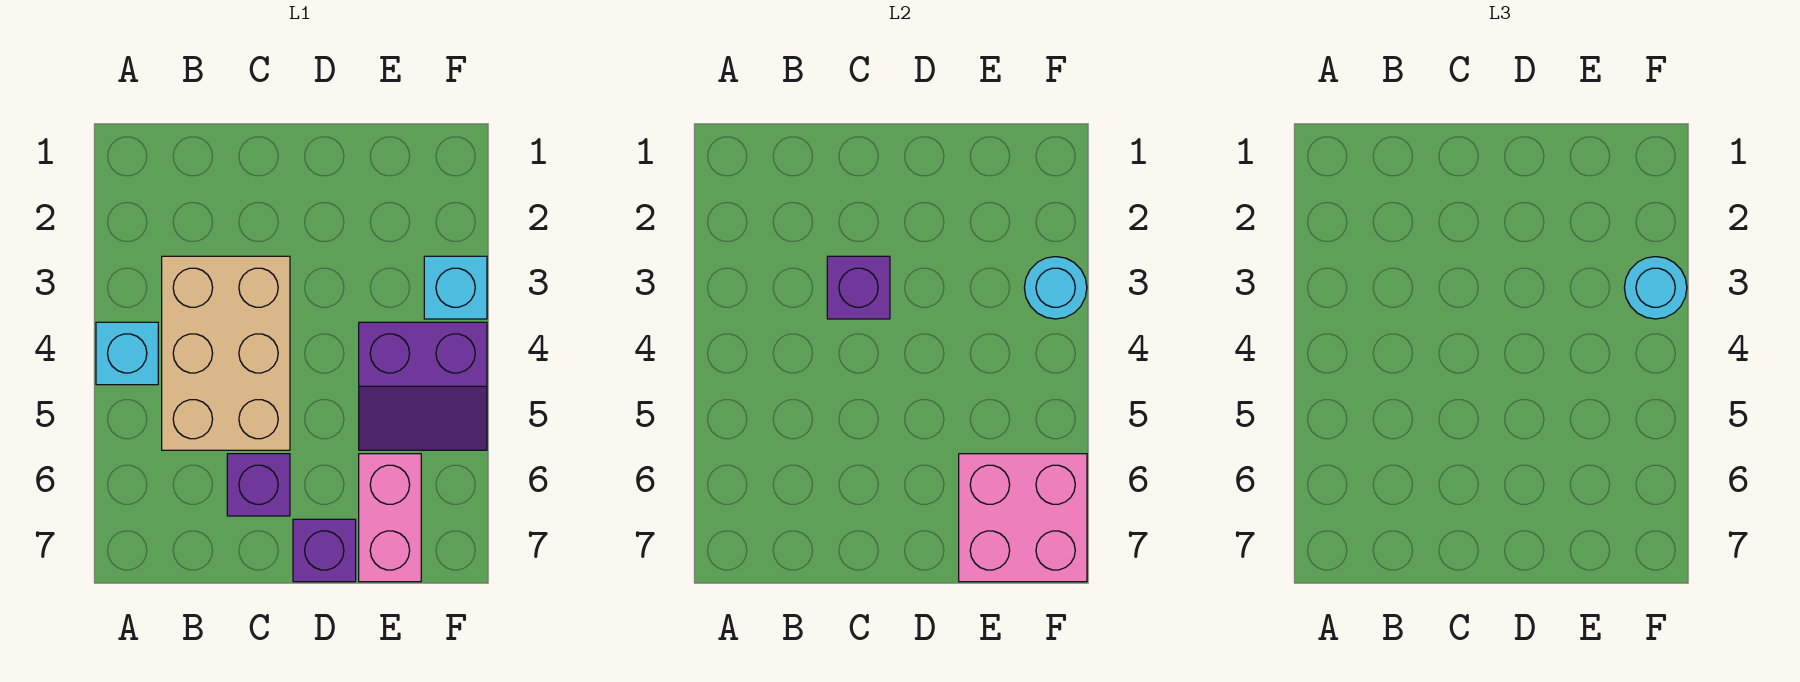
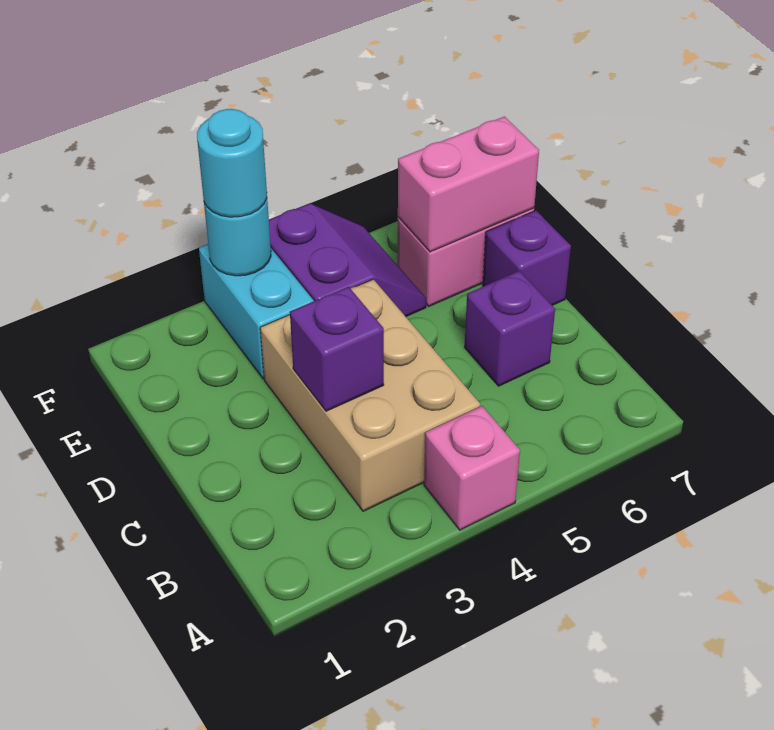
cyan brick A4 level 1 -> pink brick A4 level 1
tan brick B3:C5 level 1 -> tan brick B3:D4 level 1
pink brick E6:F7 level 2 -> pink brick E6:E7 level 2
cyan brick F3 level 1 -> cyan brick E3:F3 level 1

